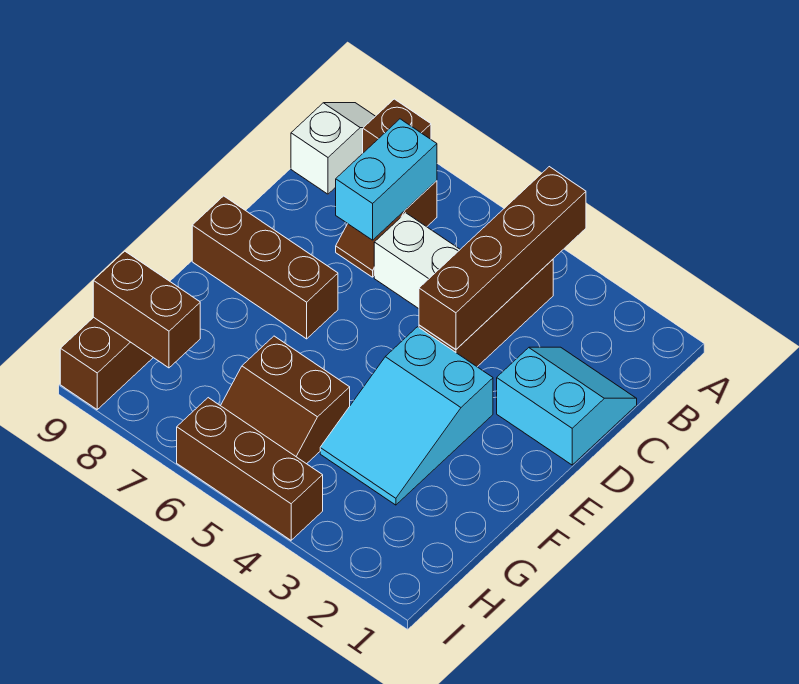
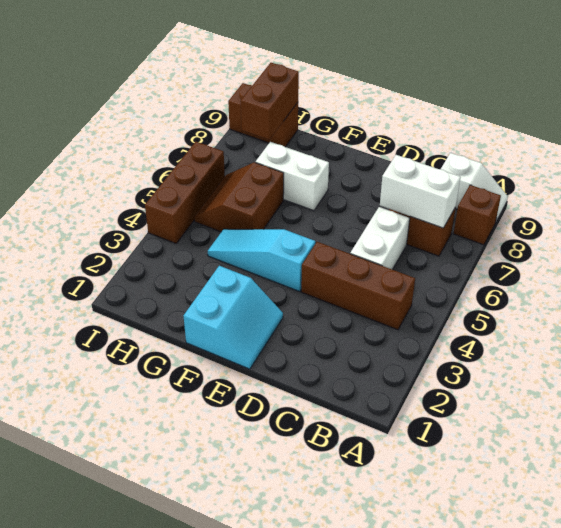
brown brick A4:D4 level 2 -> none
cyan brick B7:C7 level 2 -> white brick B7:C7 level 2
cyan slope C1:D2 level 1 top D -> cyan slope E1:F2 level 1 top F
cyan slope E3:G4 level 1 top E -> cyan slope E4:G4 level 1 top E
brown brick E7:E9 level 1 -> none
none -> white brick F7:G7 level 1

